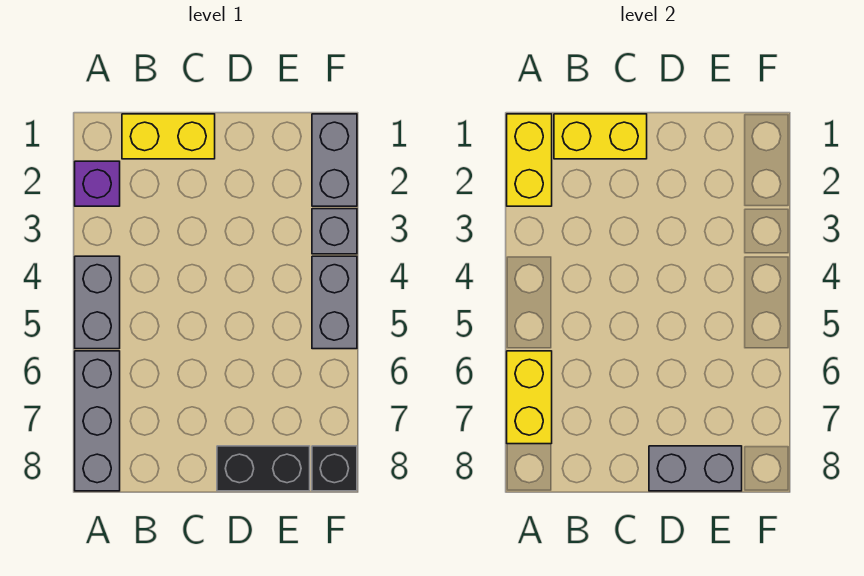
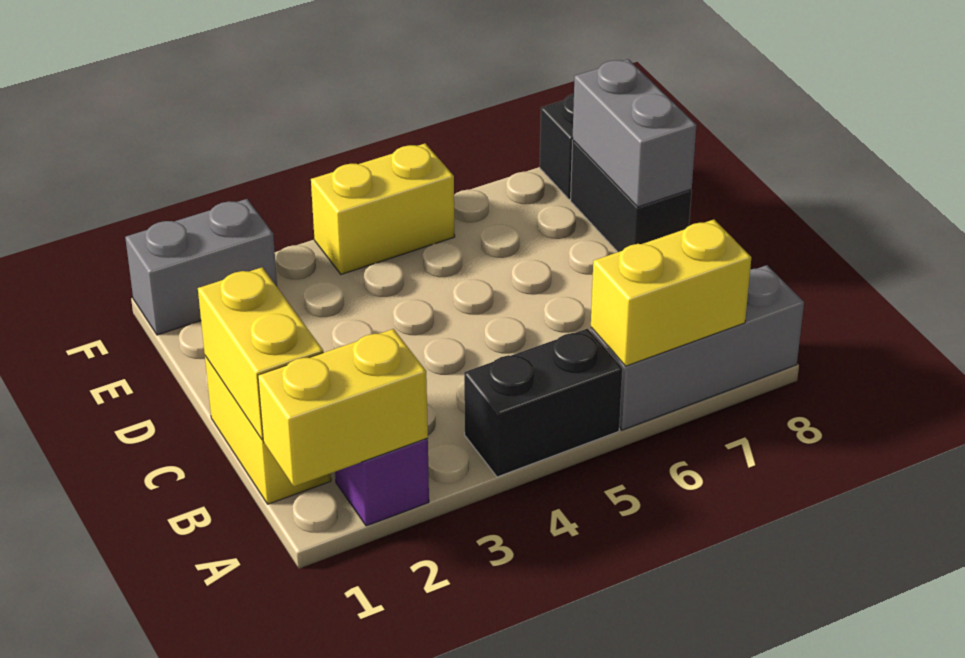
grey brick A4:A5 level 1 -> black brick A4:A5 level 1
grey brick F3 level 1 -> none
grey brick F4:F5 level 1 -> yellow brick F4:F5 level 1

